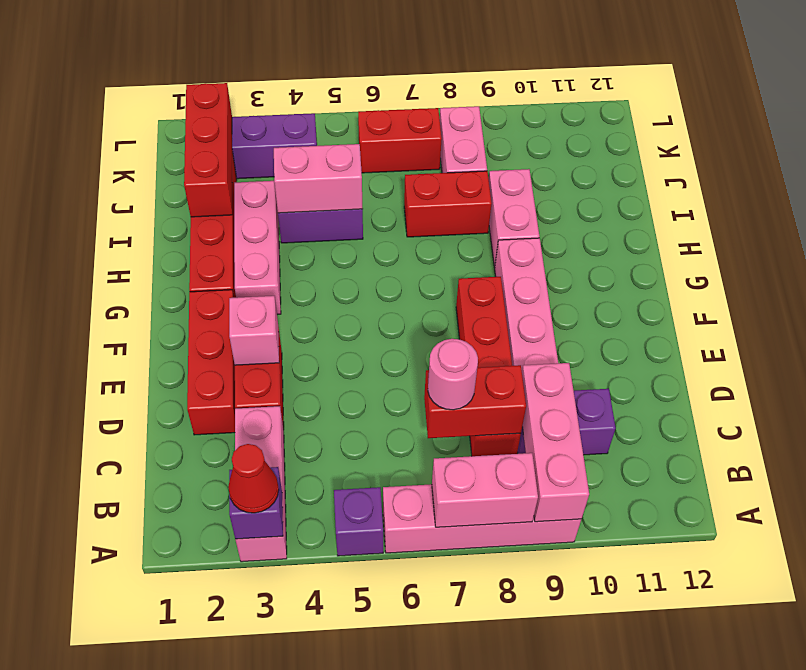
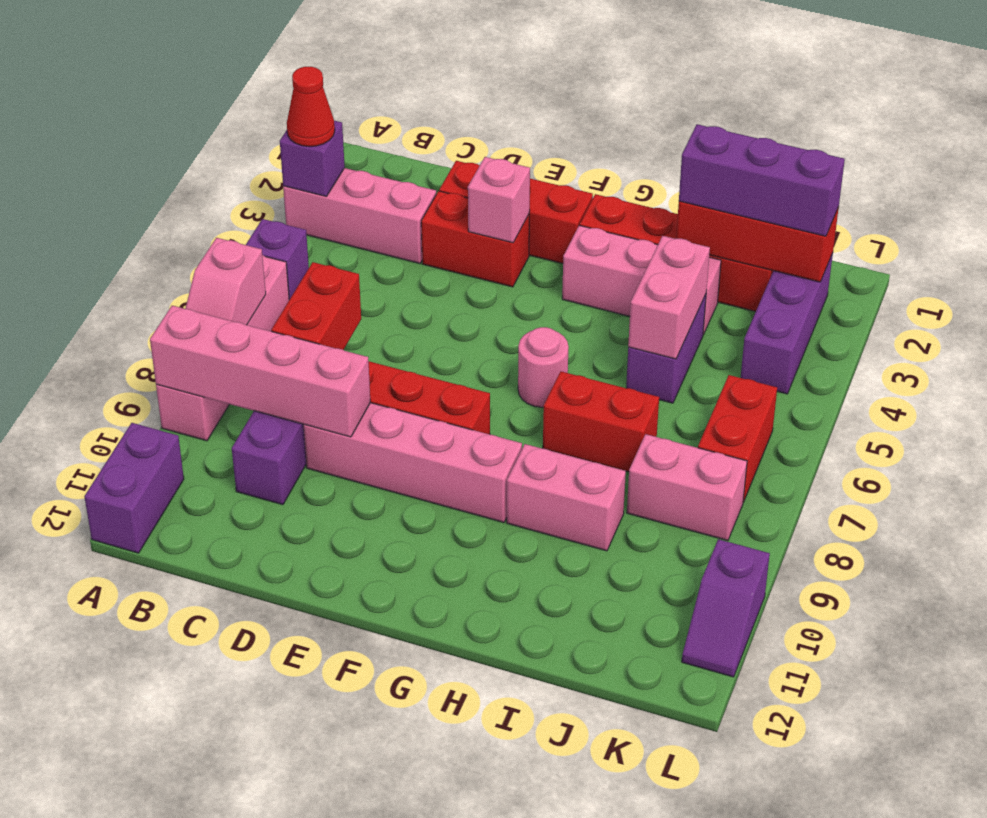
pink brick A7:A8 level 2 -> pink slope A7:A8 level 2 top 7
pink brick A9:C9 level 2 -> pink brick A9:D9 level 2
none -> purple brick A11:A12 level 1
pink round brick C7 level 3 -> pink round brick G6 level 1
none -> purple brick I2:K2 level 3
red brick I7:I8 level 1 -> red brick H7:I7 level 1
none -> purple slope L10:L11 level 1 top 10

